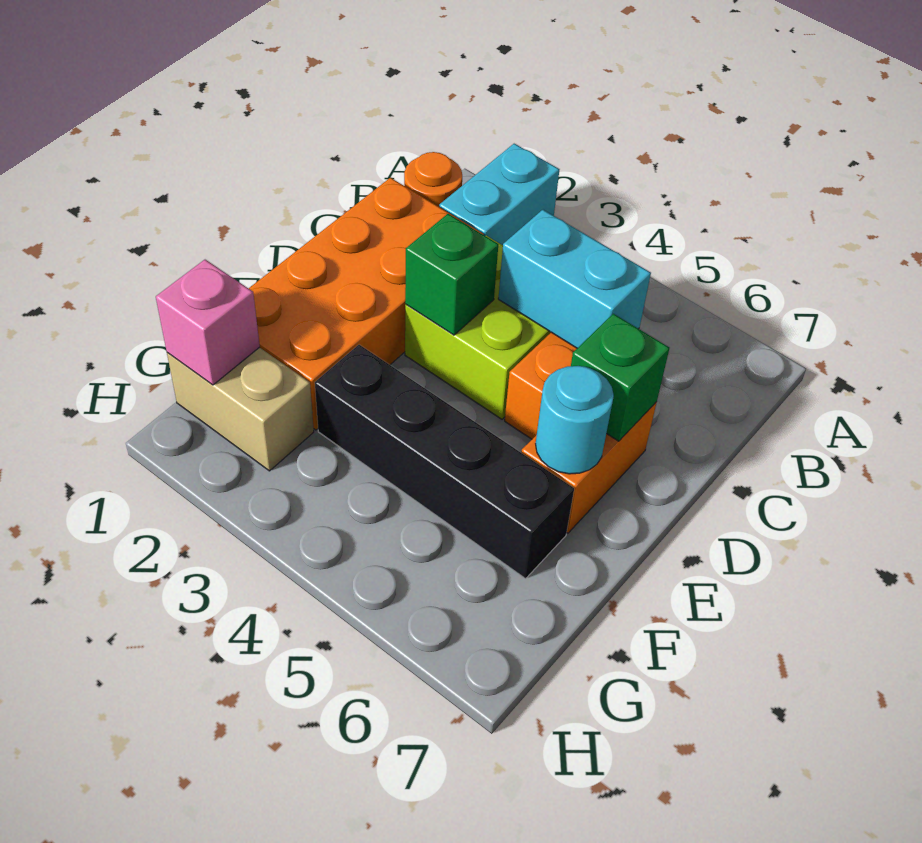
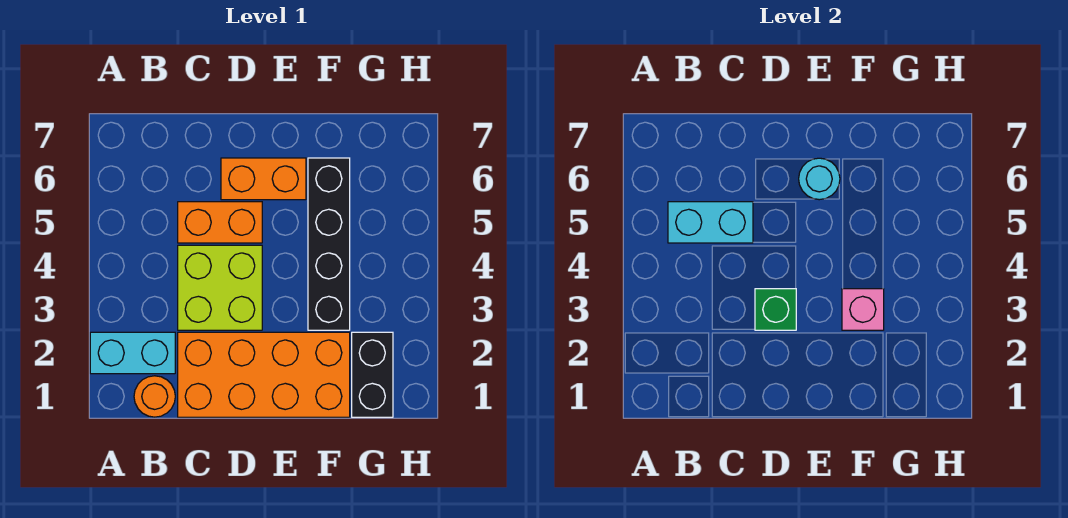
cyan brick C4:C5 level 2 -> cyan brick B5:C5 level 2
green brick D6 level 2 -> none
tan brick G1:G2 level 1 -> black brick G1:G2 level 1
pink brick G1 level 2 -> pink brick F3 level 2

